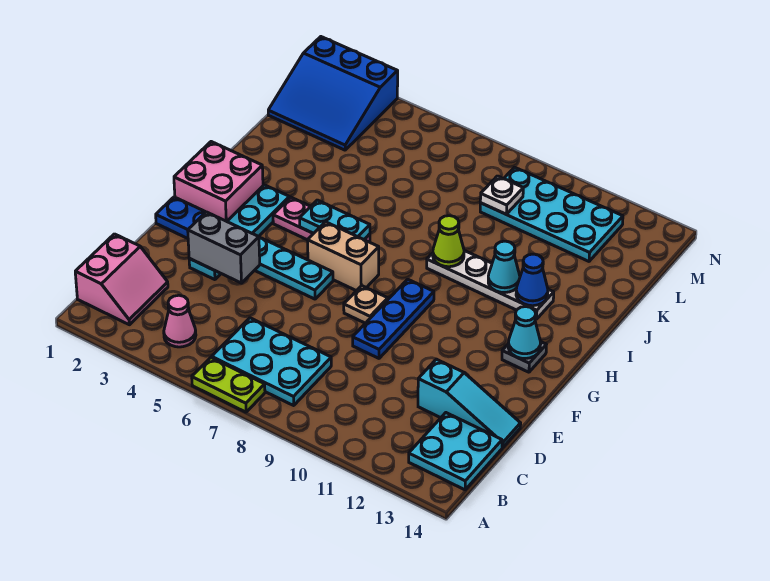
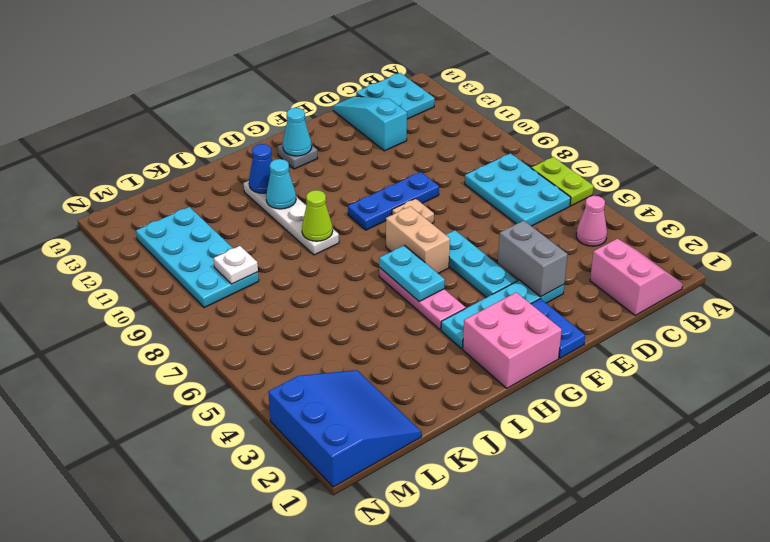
pink slope B1:C2 level 1 top 1 -> pink slope B1:C2 level 1 top C

